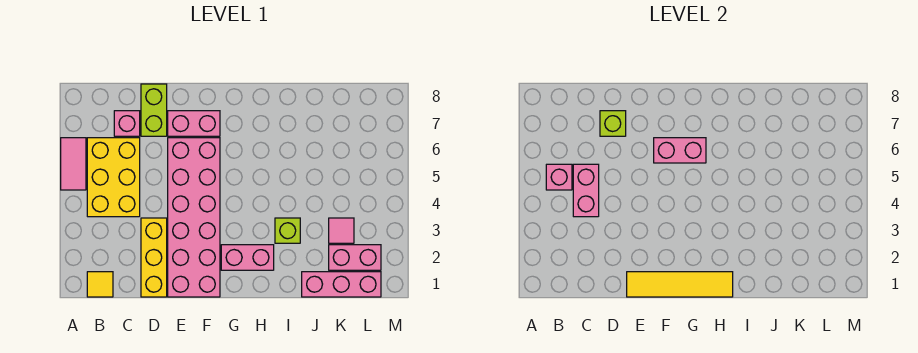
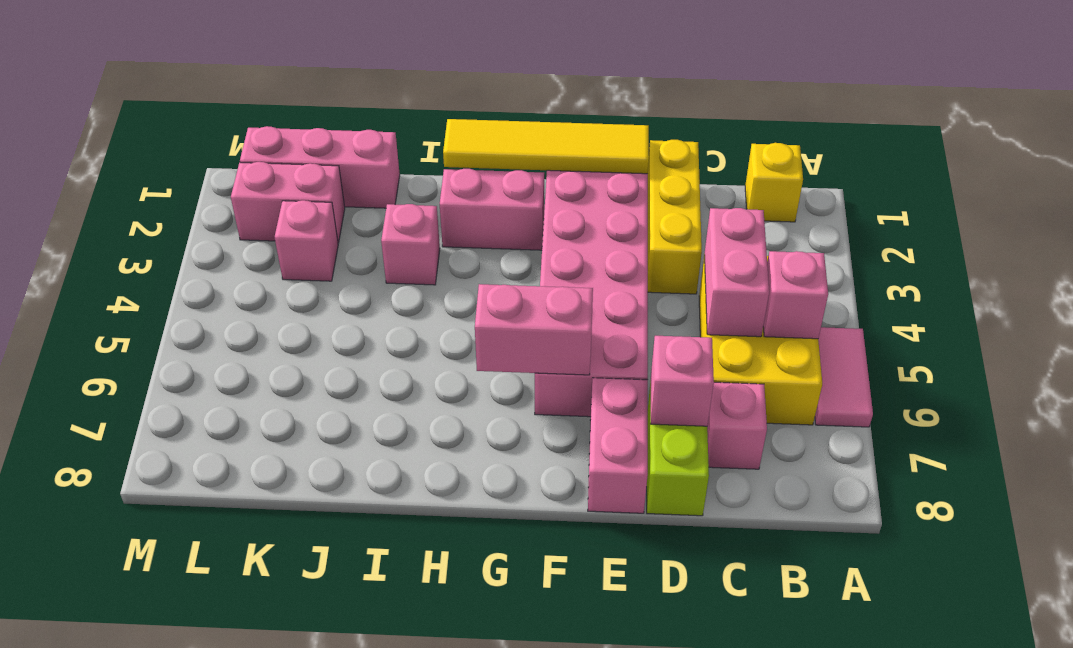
yellow tile B1 level 1 -> yellow brick B1 level 1
lime brick D7 level 2 -> pink brick D7 level 2
pink brick E7:F7 level 1 -> pink brick E7:E8 level 1
lime brick I3 level 1 -> pink brick I3 level 1
pink tile K3 level 1 -> pink brick K3 level 1

